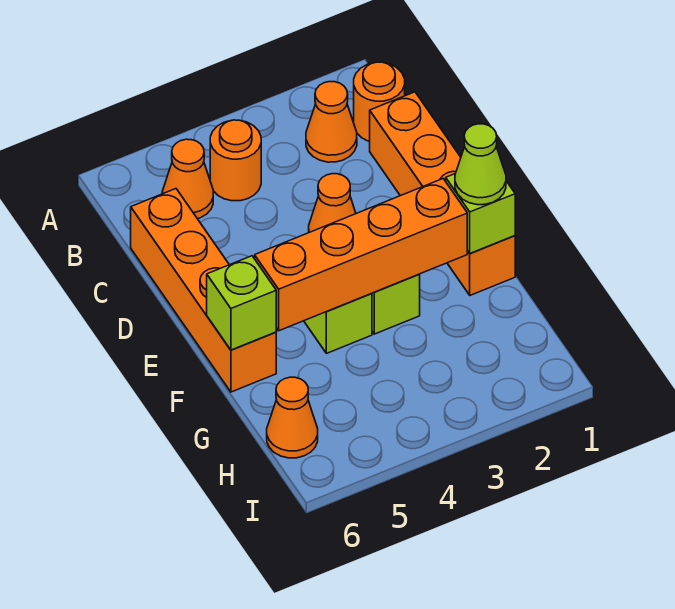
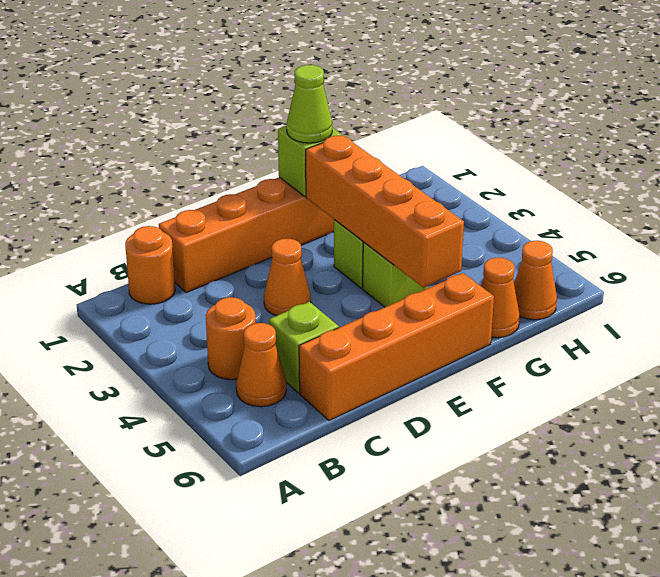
orange cone B2 level 1 -> orange cone G6 level 1
lime brick F6 level 2 -> lime brick C5 level 1

